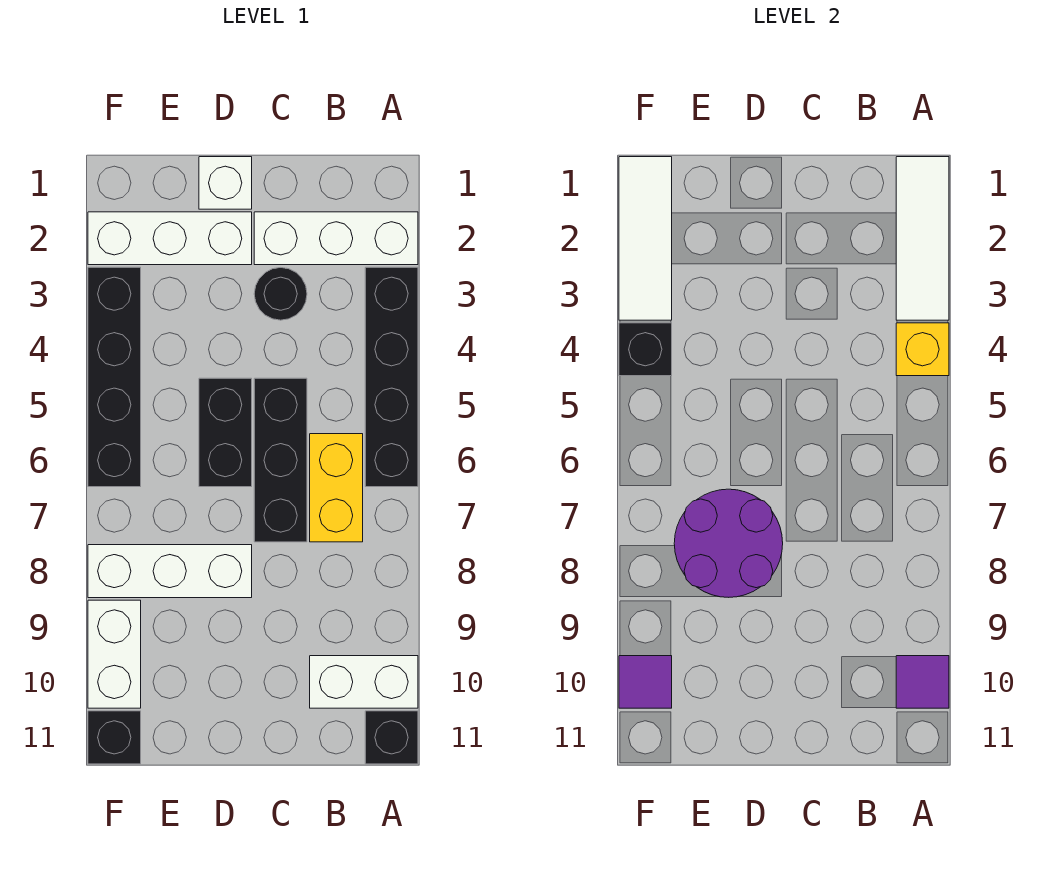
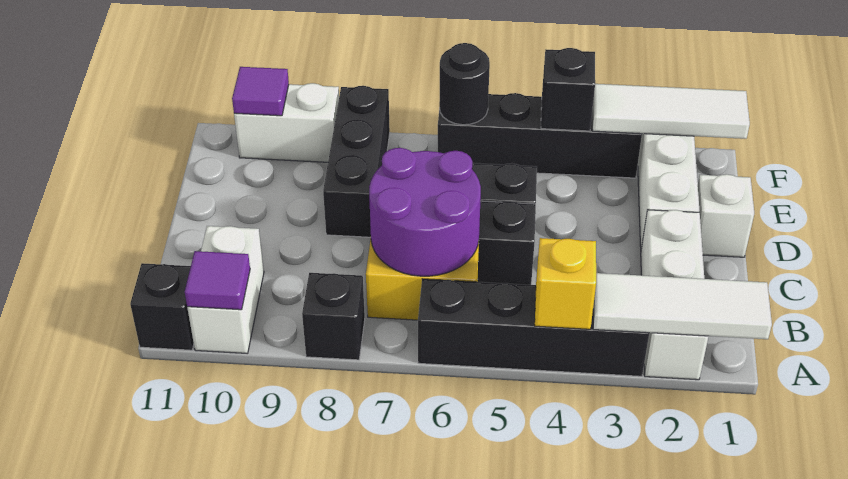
black round brick C3 level 1 -> black round brick F6 level 2
purple round brick D7:E8 level 2 -> purple round brick B6:C7 level 2
white brick D8:F8 level 1 -> black brick D8:F8 level 1
black brick F11 level 1 -> black brick A8 level 1

